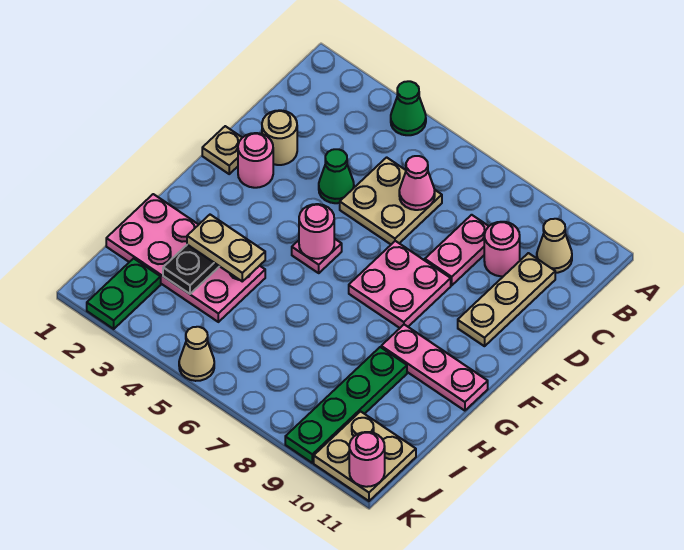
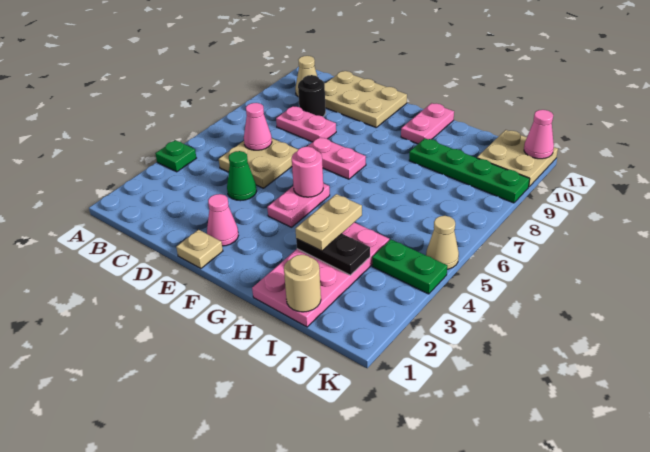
green cone A4 level 1 -> green plate A4 level 1
pink round brick C9 level 1 -> black round brick C9 level 1
tan plate C10:E10 level 1 -> tan plate C10:E11 level 1
tan round brick D2 level 1 -> tan round brick I1 level 2
pink round brick E2 level 1 -> pink cone E2 level 1
pink plate E7:F8 level 1 -> pink plate E7:F7 level 1
pink plate F5 level 1 -> pink plate F4:F5 level 1
pink plate G9:G11 level 1 -> pink plate G10:G11 level 1
green plate J2:K2 level 1 -> green plate J4:K4 level 1
pink round brick K11 level 2 -> pink cone K11 level 2

